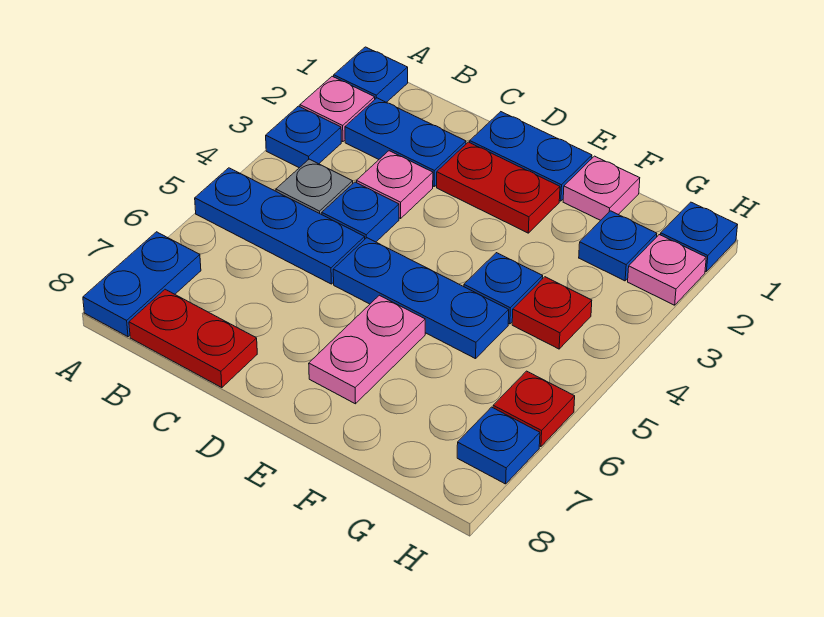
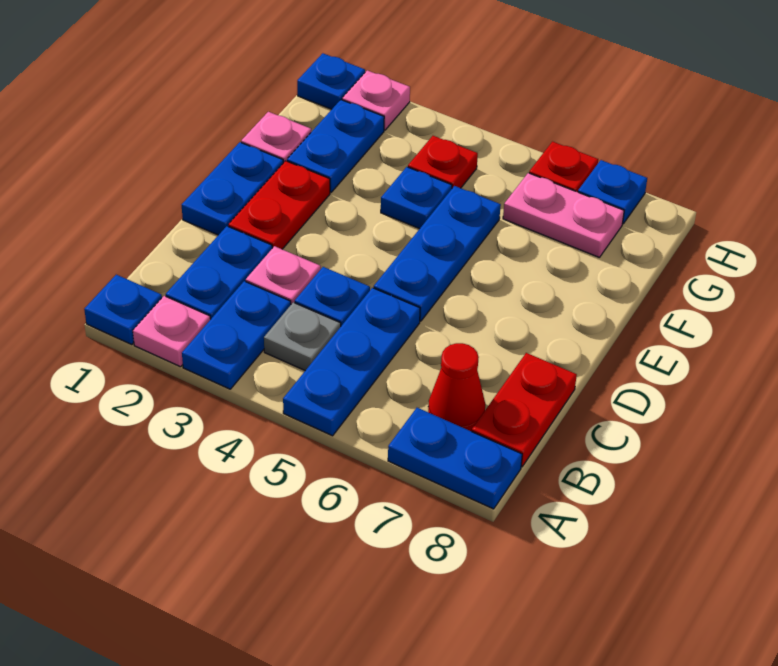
blue plate A3 level 1 -> blue plate A3:B3 level 1
none -> red cone B7 level 1
pink plate E6:E7 level 1 -> pink plate G6:G7 level 1
blue plate G2 level 1 -> blue plate F2:G2 level 1

